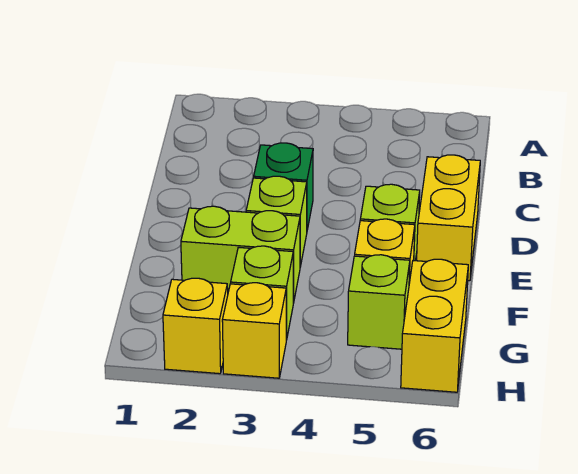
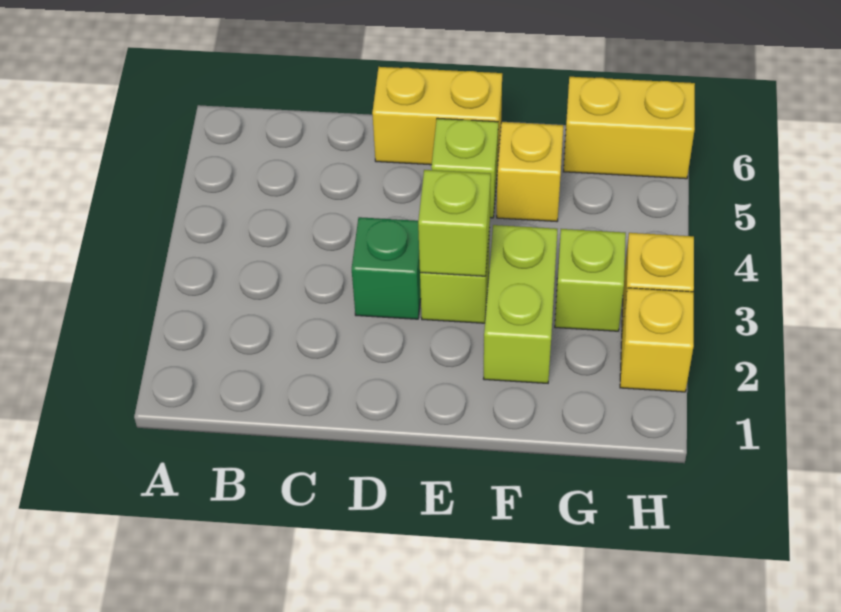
lime brick G5 level 1 -> lime brick E3 level 2

